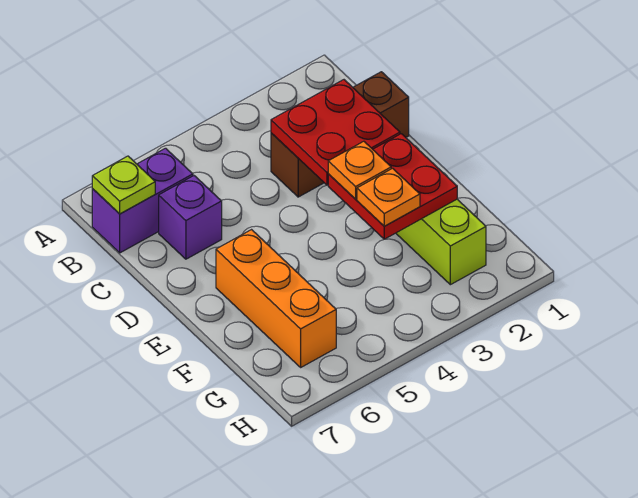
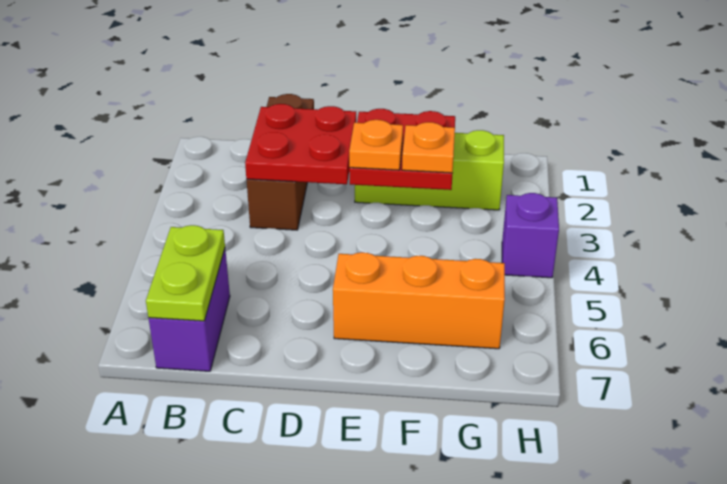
lime plate B7 level 2 -> lime plate B6:B7 level 2
purple brick C6 level 1 -> purple brick H4 level 1

